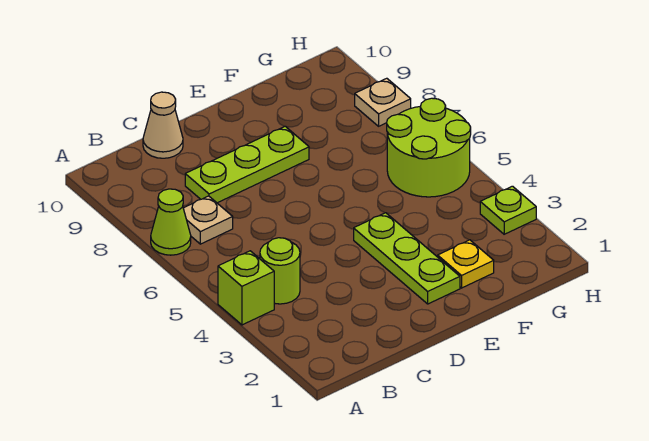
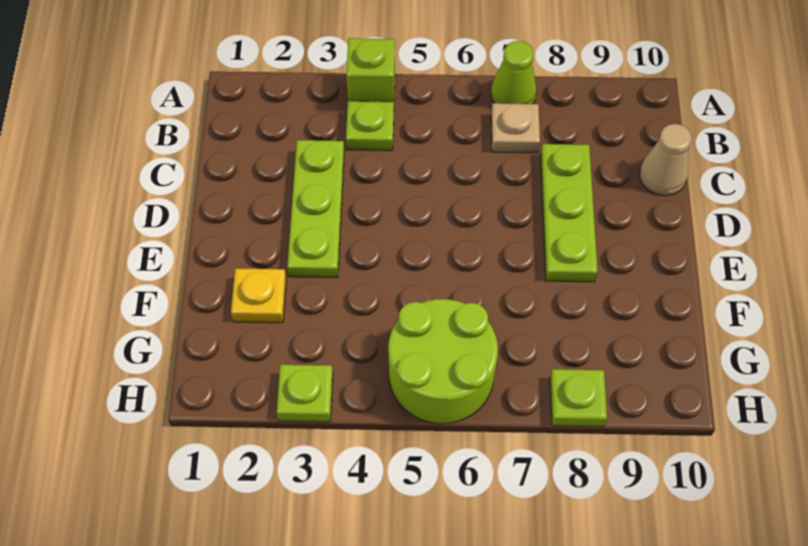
lime round brick B4 level 1 -> lime plate B4 level 1
lime plate E2:E4 level 1 -> lime plate C3:E3 level 1
tan plate H8 level 1 -> lime plate H8 level 1

